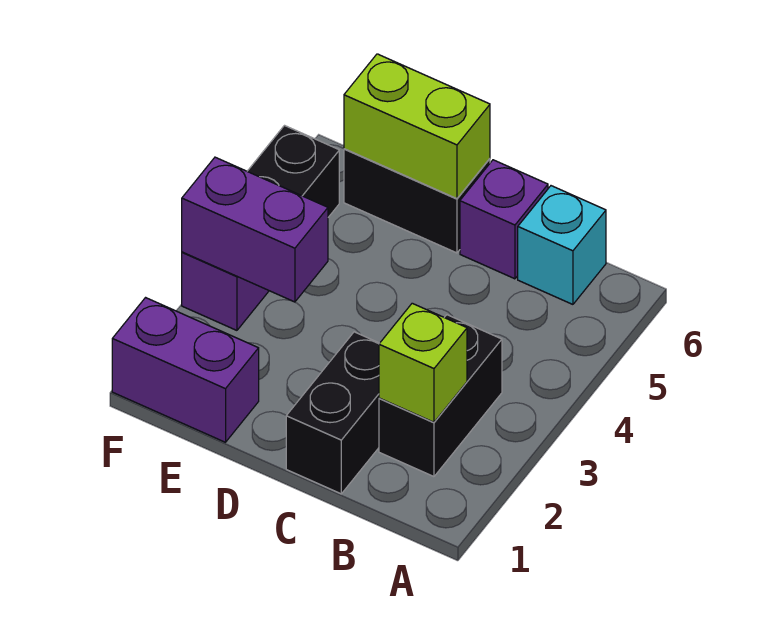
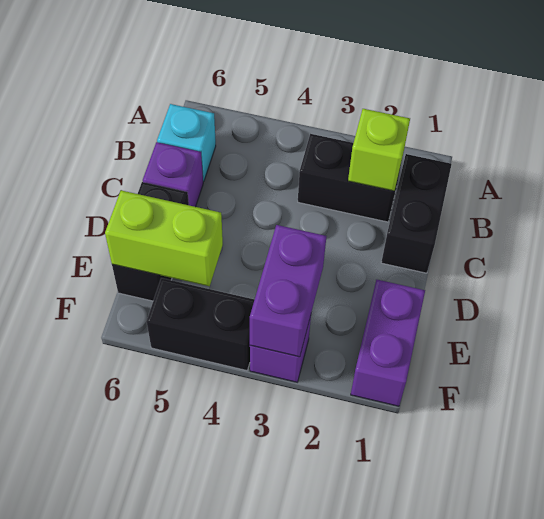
black brick C1:C2 level 1 -> black brick B1:C1 level 1
lime brick D6:E6 level 2 -> lime brick E5:E6 level 2

